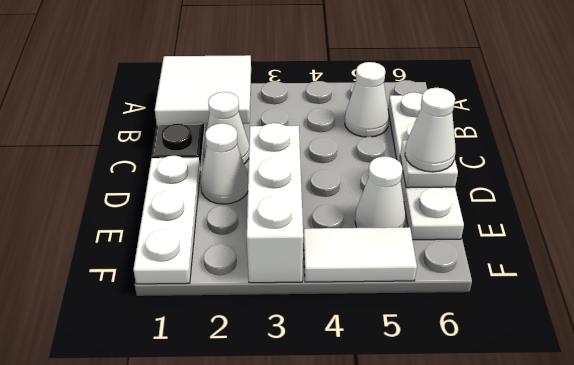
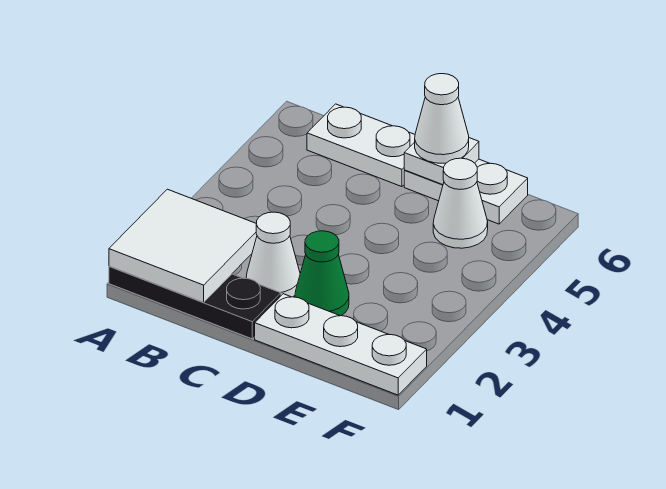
white cone B5 level 1 -> none
white cone D2 level 1 -> green cone D2 level 1
white brick D3:F3 level 1 -> none
white tile F4:F5 level 1 -> none

